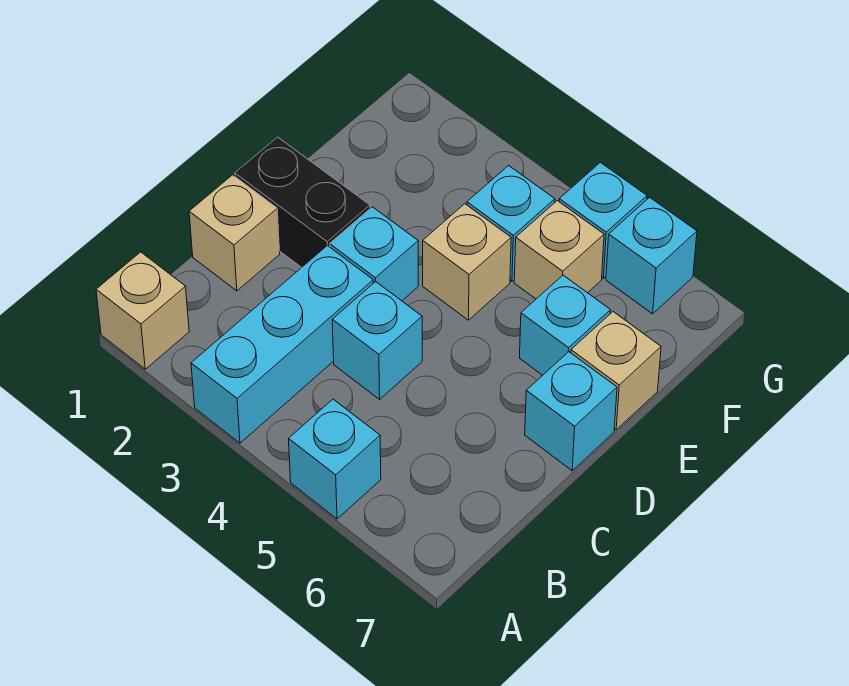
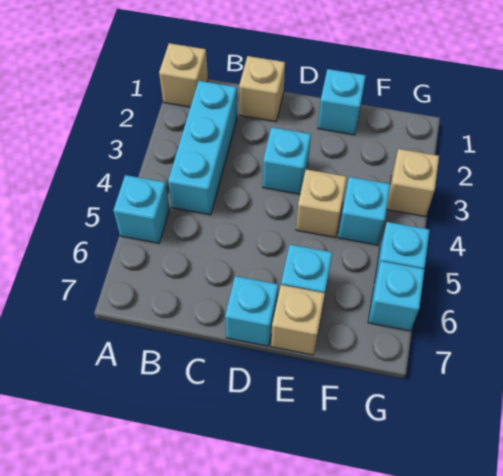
cyan brick A3:C3 level 1 -> cyan brick B2:B4 level 1
cyan brick C4 level 1 -> cyan brick E1 level 1
black brick D1:D2 level 1 -> none
tan brick F5 level 1 -> tan brick G3 level 1

